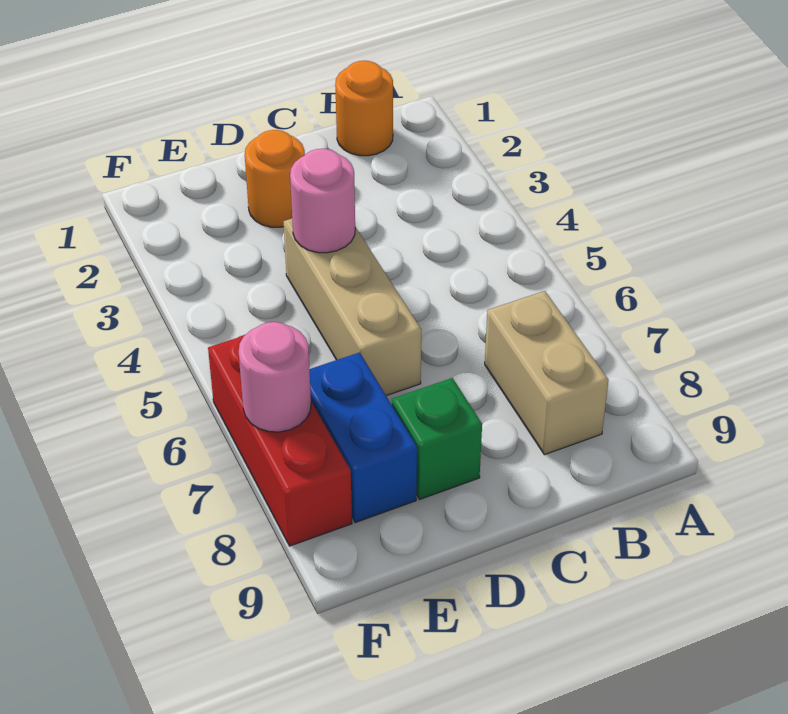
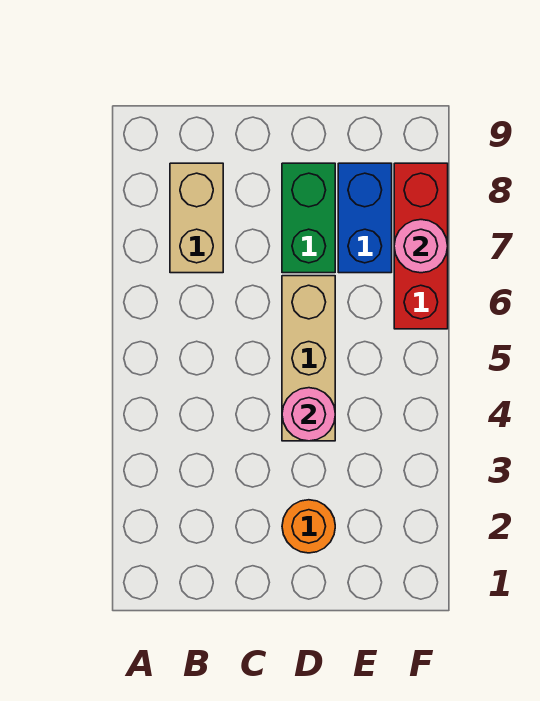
orange round brick B1 level 1 -> none
green brick D8 level 1 -> green brick D7:D8 level 1

